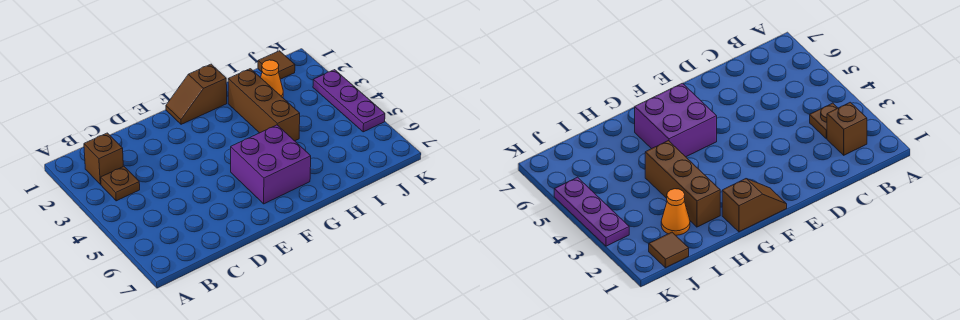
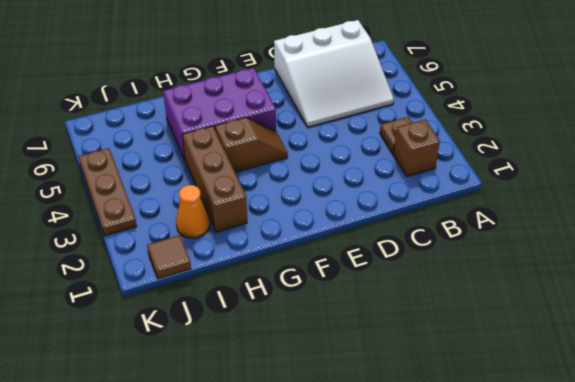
none -> white slope B5:D7 level 1 top 7
brown slope F1:G1 level 1 top G -> brown slope F4:G4 level 1 top G
purple brick F5:G6 level 1 -> purple brick F5:H6 level 1
purple plate K3:K5 level 1 -> brown plate K3:K5 level 1

